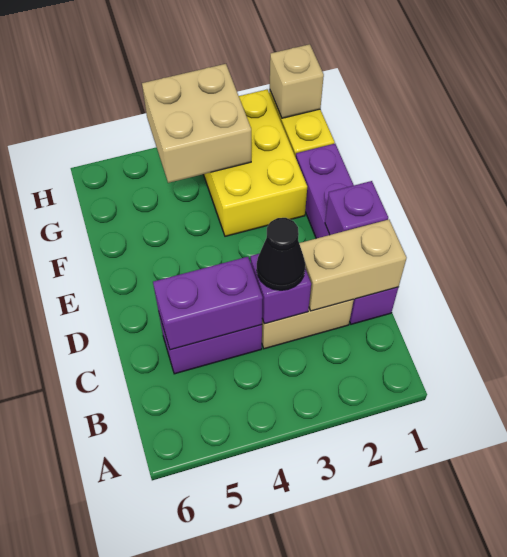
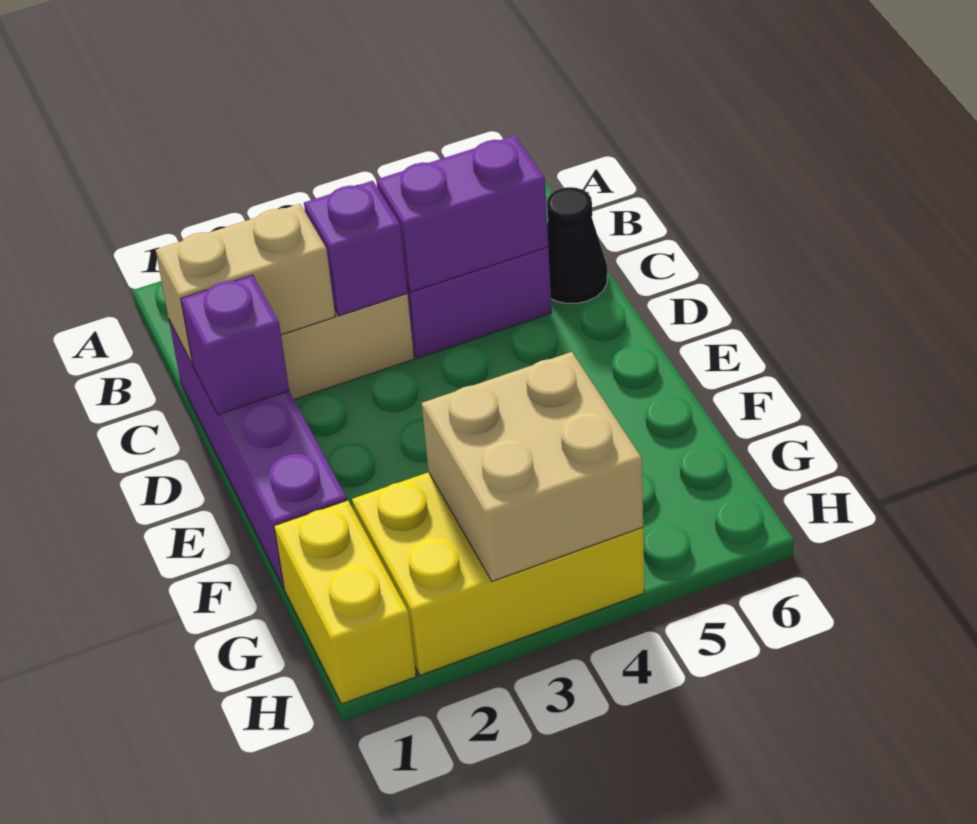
black cone C3 level 3 -> black cone C6 level 1
yellow brick F2:H3 level 1 -> yellow brick G2:H4 level 1
tan brick H1 level 2 -> none

